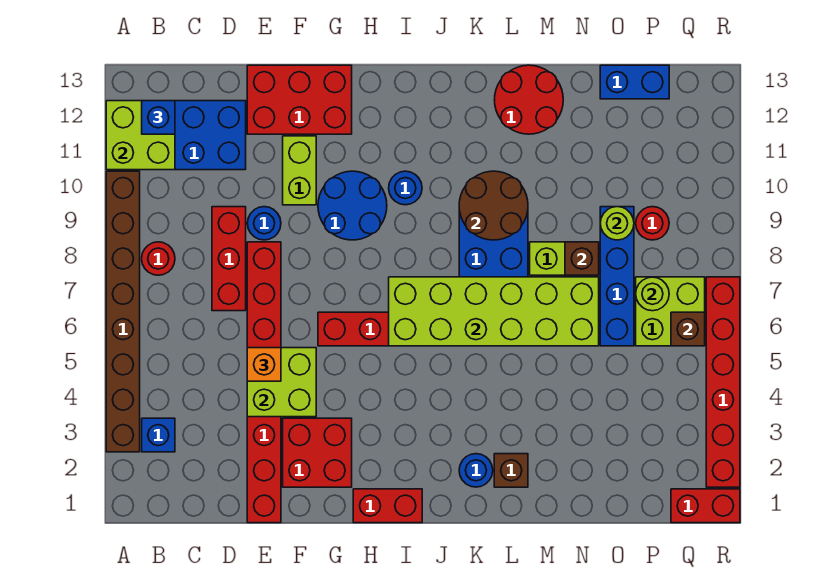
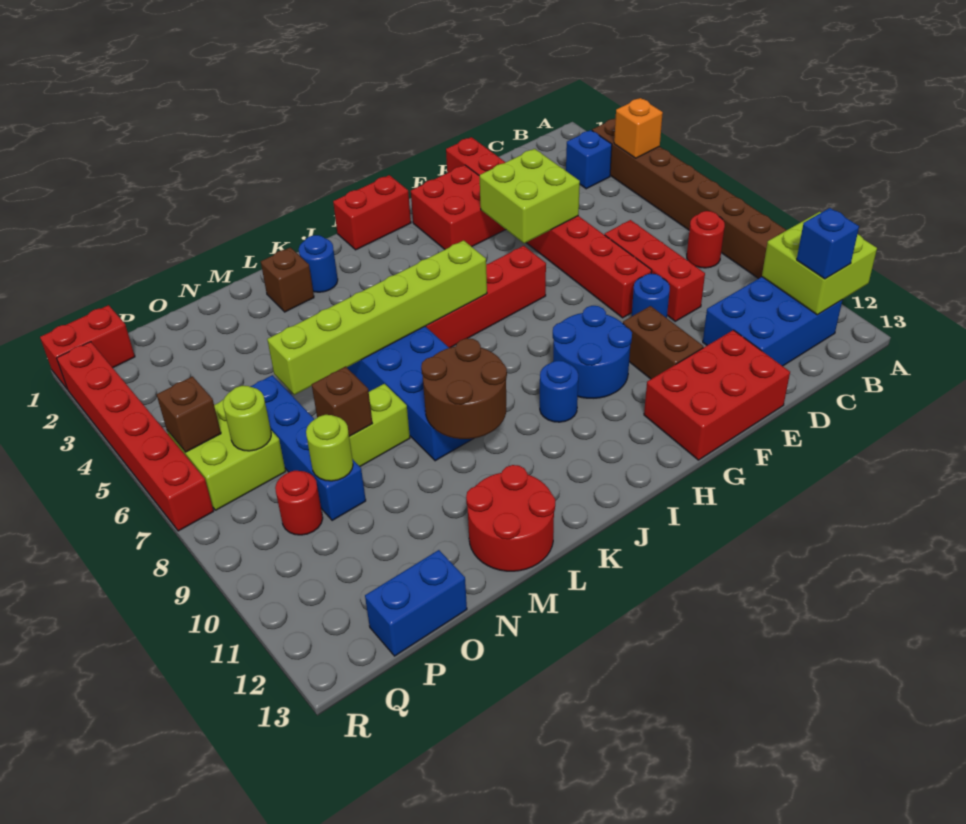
orange brick E5 level 3 -> orange brick A4 level 2
lime brick F10:F11 level 1 -> brown brick F10:F11 level 1
lime brick I6:N7 level 2 -> lime brick I6:N6 level 2

